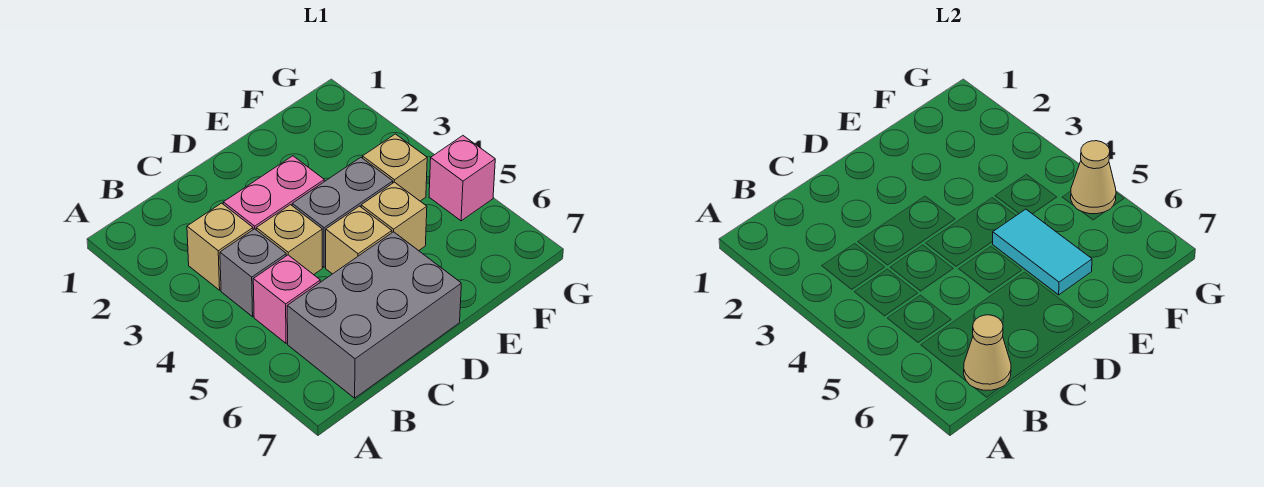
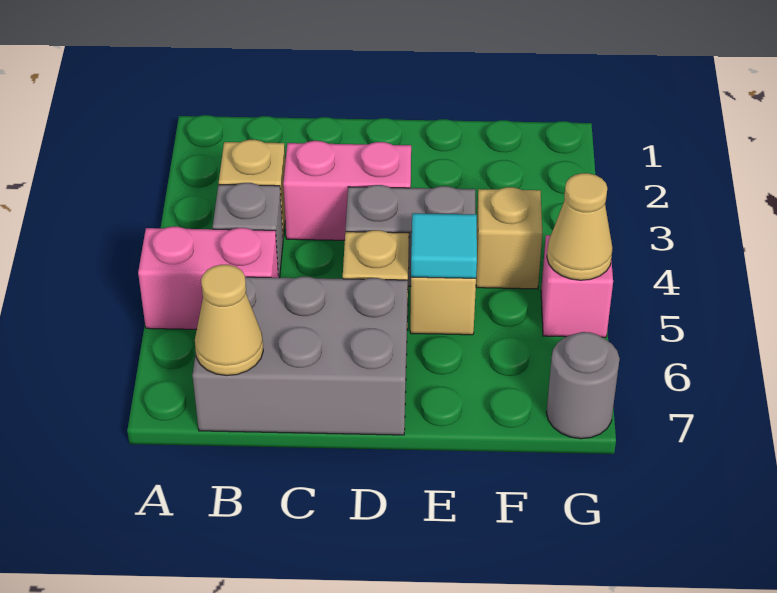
pink brick B5 level 1 -> pink brick A5:B5 level 1
tan brick C4 level 1 -> none
cyan tile E5:E6 level 2 -> cyan tile E5 level 2
none -> grey round brick G7 level 1

